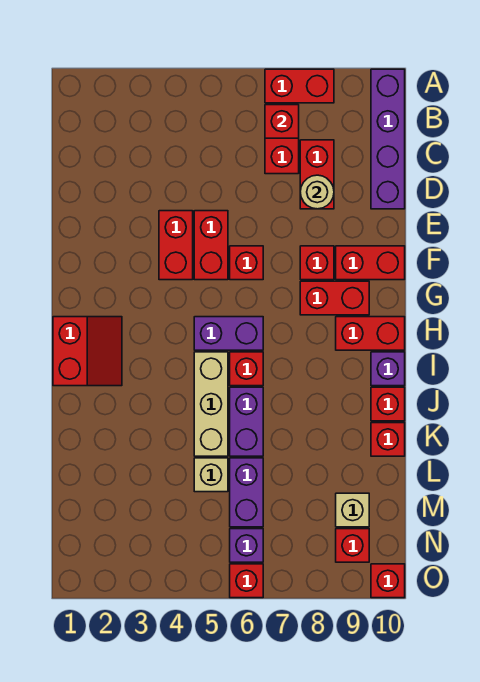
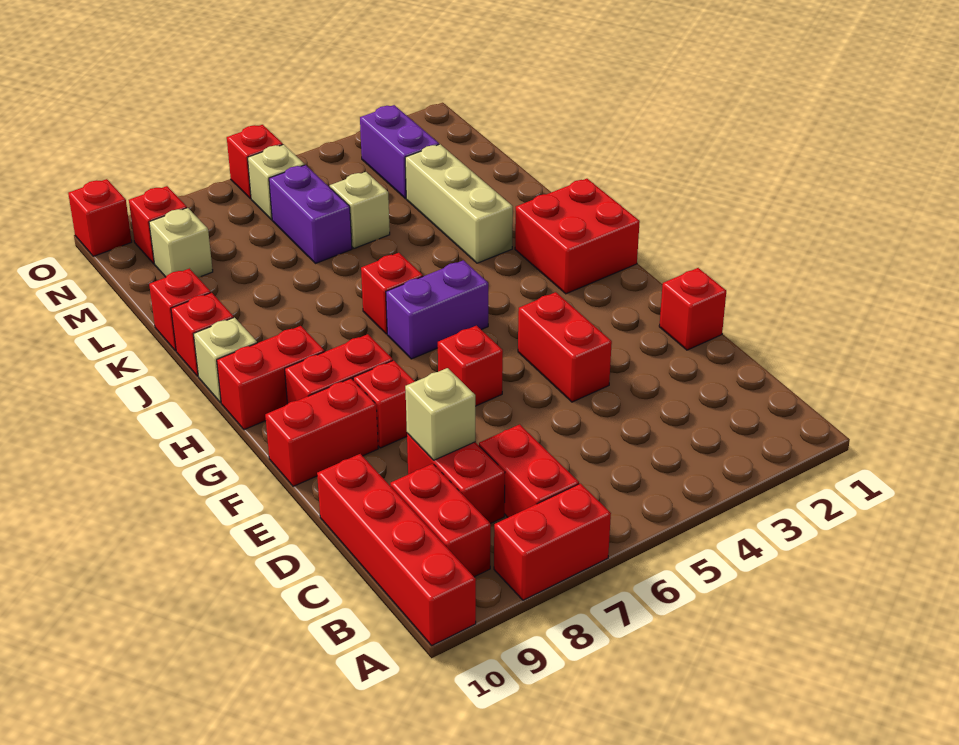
purple brick A10:D10 level 1 -> red brick A10:D10 level 1
red brick B7 level 2 -> red brick E1 level 1
tan round brick D8 level 2 -> tan brick D8 level 2
red brick E5:F5 level 1 -> red brick B9:C9 level 1
red slope H1:I2 level 1 top 1 -> red brick H1:I2 level 1
tan brick I5:K5 level 1 -> tan brick J3:L3 level 1
purple brick I10 level 1 -> tan brick I10 level 1
purple brick J6:K6 level 1 -> purple brick M3:N3 level 1
purple brick N6 level 1 -> tan brick N6 level 1

